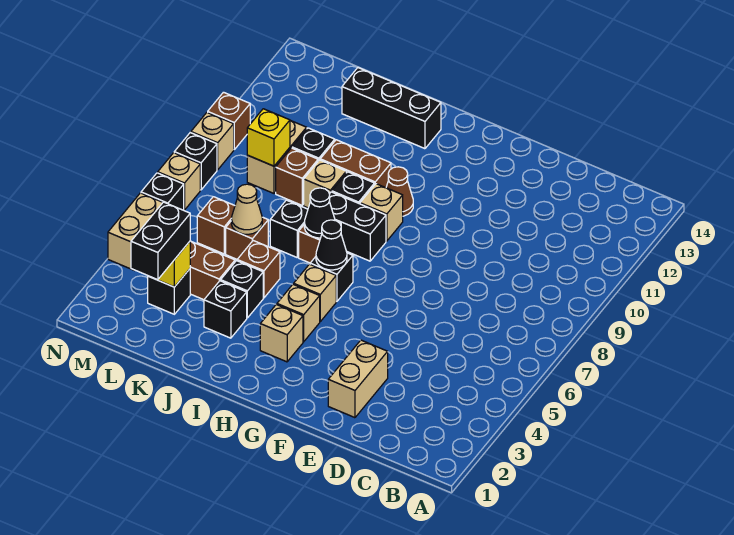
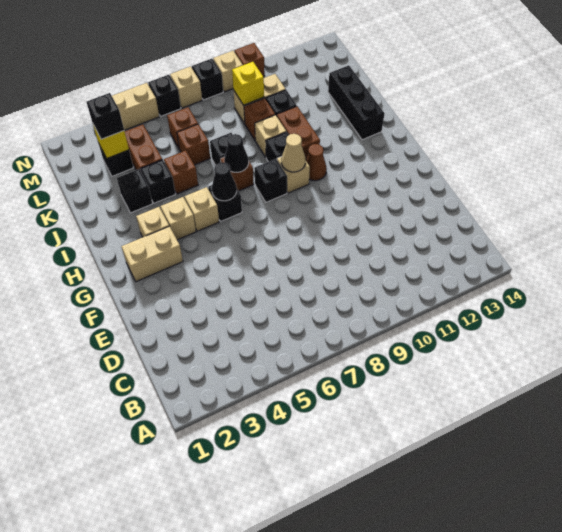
tan brick E2:E3 level 1 -> tan brick G2:G3 level 1
black brick H8:I8 level 1 -> black brick H8 level 1
tan cone K6 level 2 -> tan cone H9 level 2
black brick L2:L3 level 3 -> black brick L3 level 3

